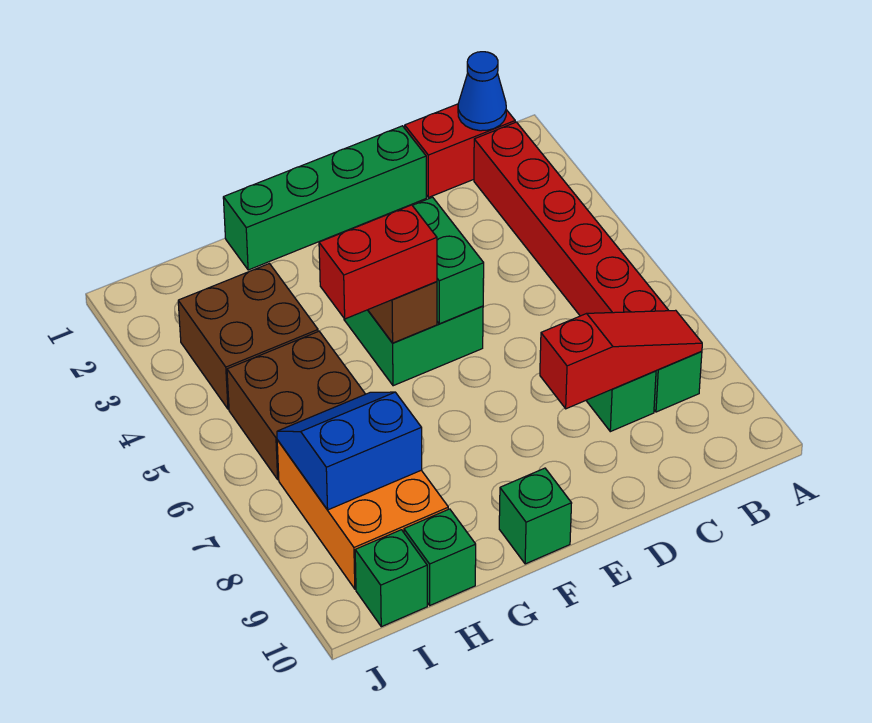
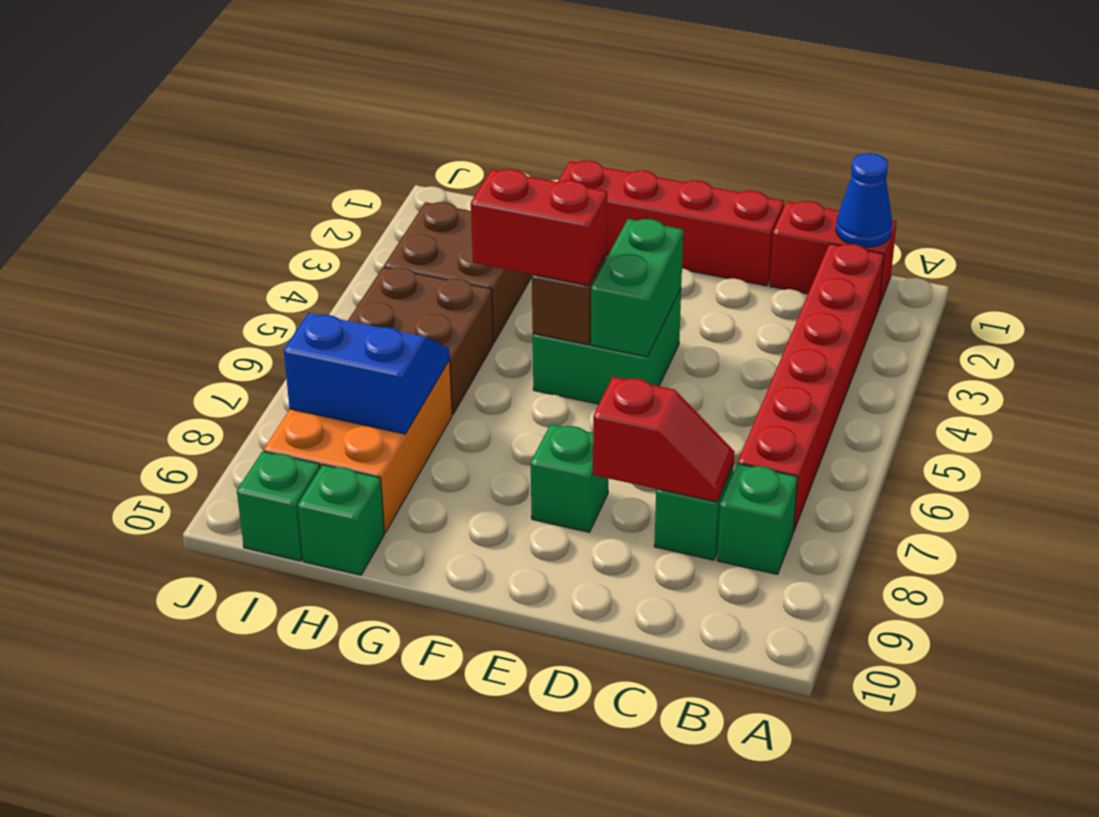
red slope B8:D8 level 2 top D -> red slope C8:D8 level 2 top D
green brick D1:G1 level 1 -> red brick D1:G1 level 1
green brick F10 level 1 -> green brick E8 level 1

